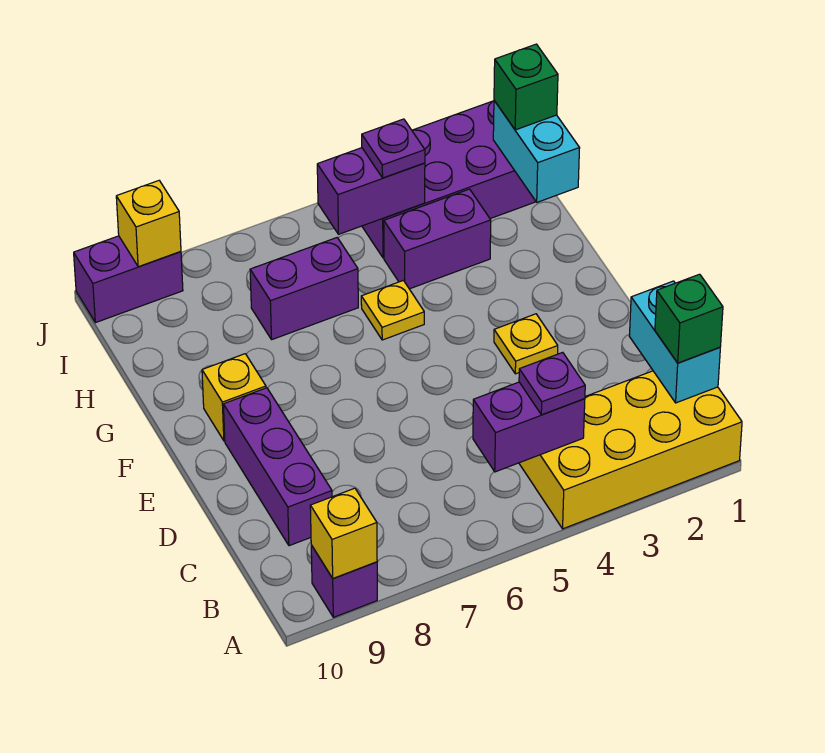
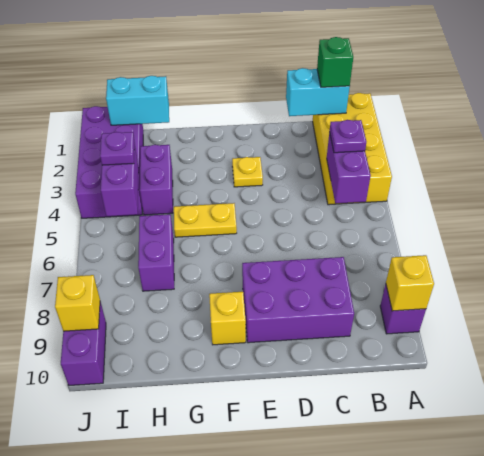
purple brick C9:E9 level 1 -> purple brick C8:E9 level 1
yellow plate G5 level 1 -> yellow plate F5:G5 level 1
green brick I1 level 3 -> none

